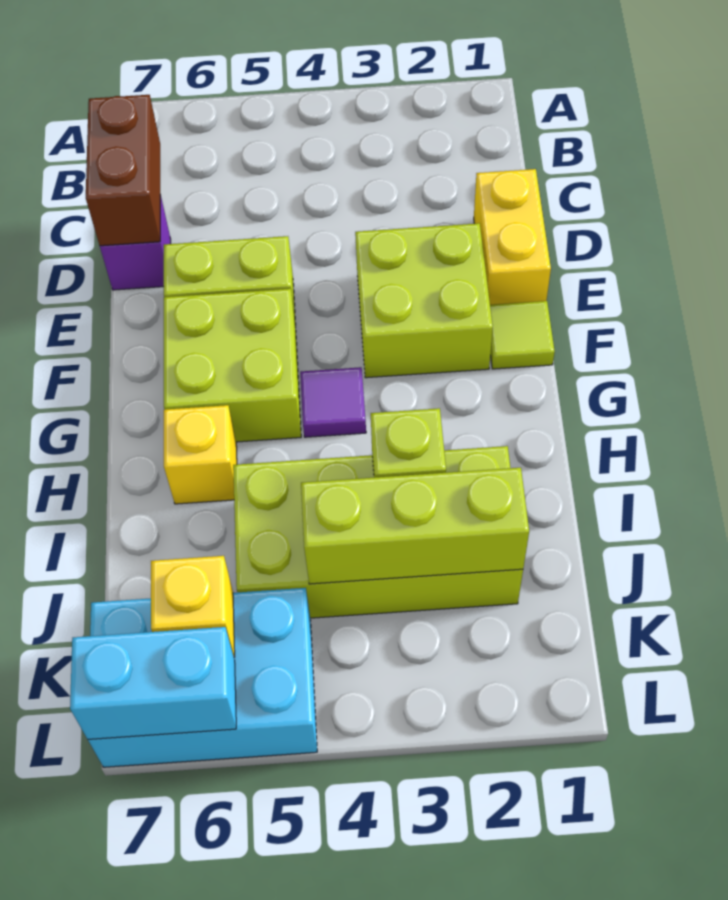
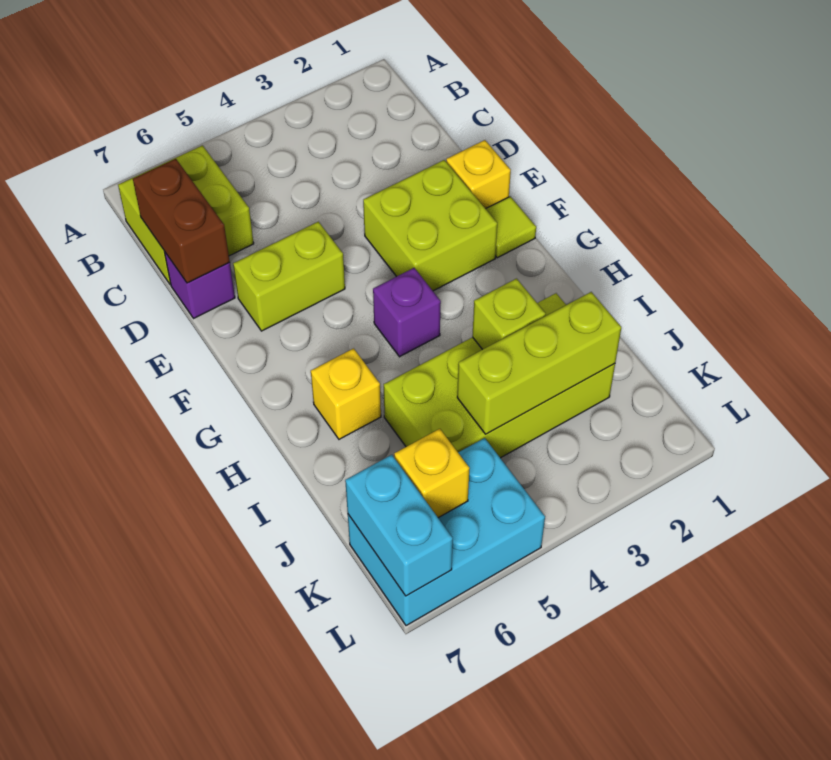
yellow brick D1:E1 level 1 -> yellow brick E1 level 1
lime brick F5:G6 level 1 -> lime brick B6:C7 level 1
purple tile G4 level 1 -> purple brick G4 level 1
cyan brick L6:L7 level 2 -> cyan brick K7:L7 level 2

